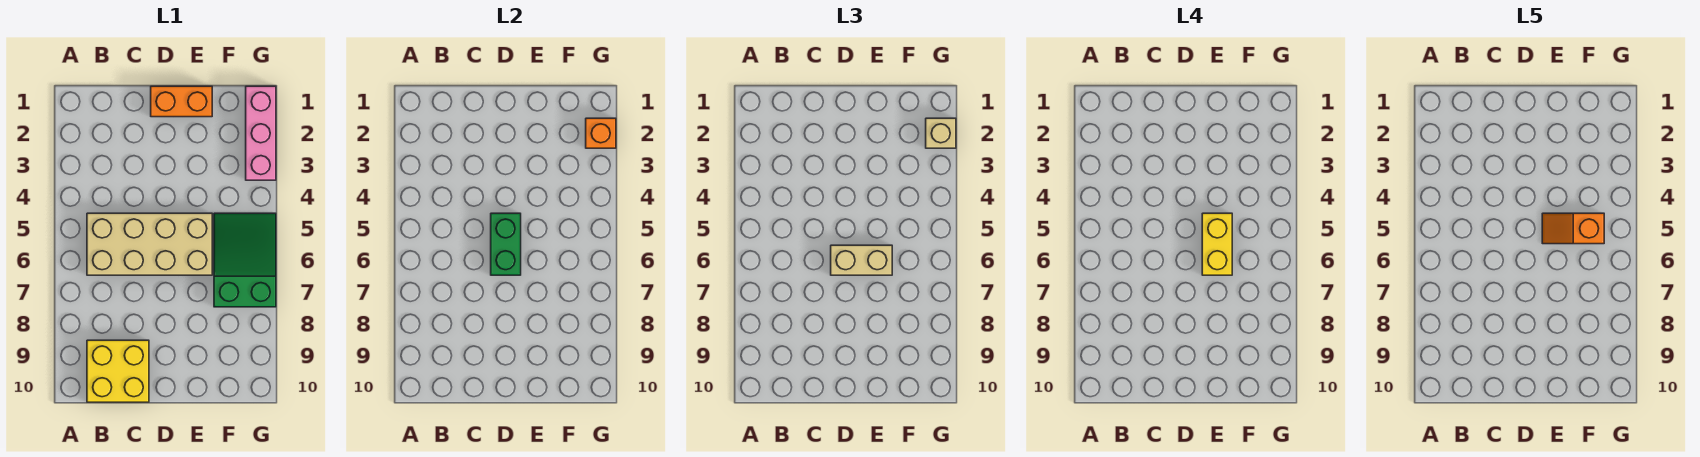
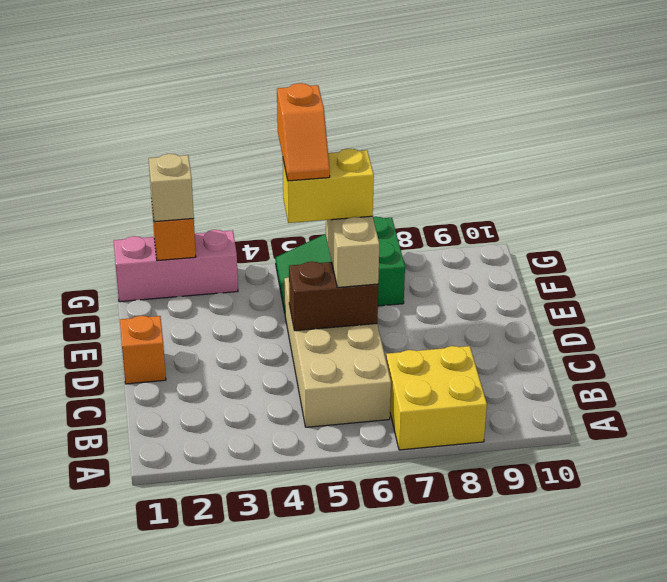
yellow brick B9:C10 level 1 -> yellow brick A7:B8 level 1
orange brick D1:E1 level 1 -> orange brick D1 level 1
green brick D5:D6 level 2 -> brown brick D5:D6 level 2

